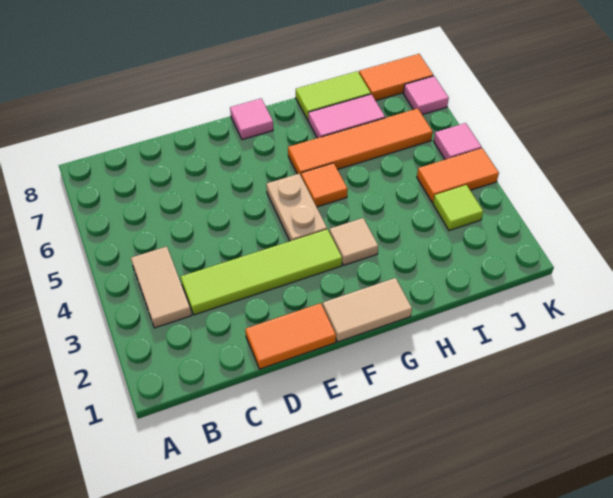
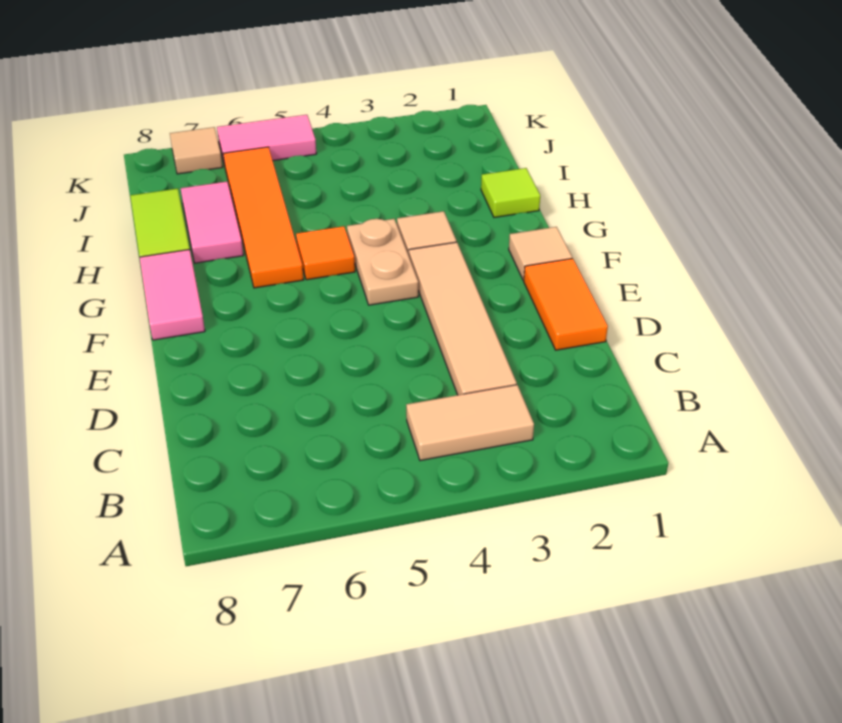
lime tile C3:F3 level 1 -> tan tile C3:F3 level 1
tan tile F1:G1 level 1 -> tan tile F1 level 1
tan plate F4:F5 level 1 -> tan plate F4:G4 level 1
pink tile F8 level 1 -> pink tile F8:G8 level 1
lime tile J3 level 1 -> lime tile H1 level 1
orange tile J4:K4 level 1 -> none
orange tile J8:K8 level 1 -> none
pink tile K5 level 1 -> pink tile K5:K6 level 1
pink tile K7 level 1 -> tan tile K7 level 1

